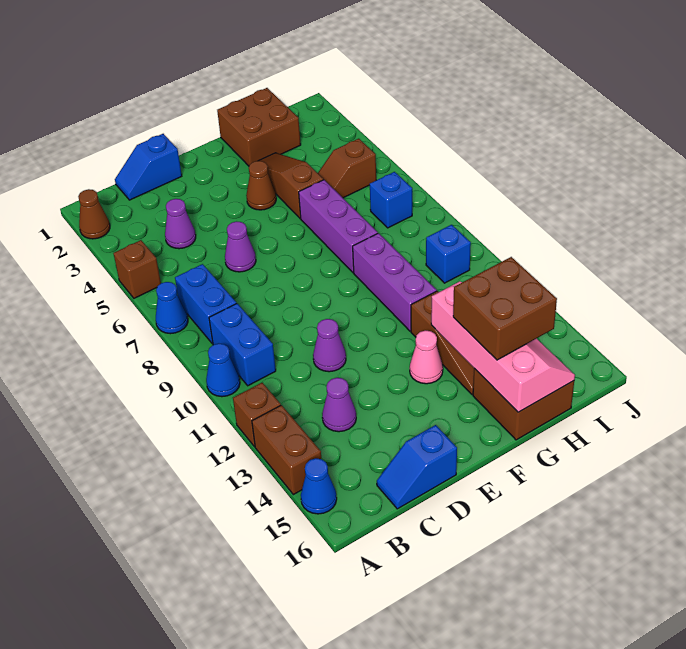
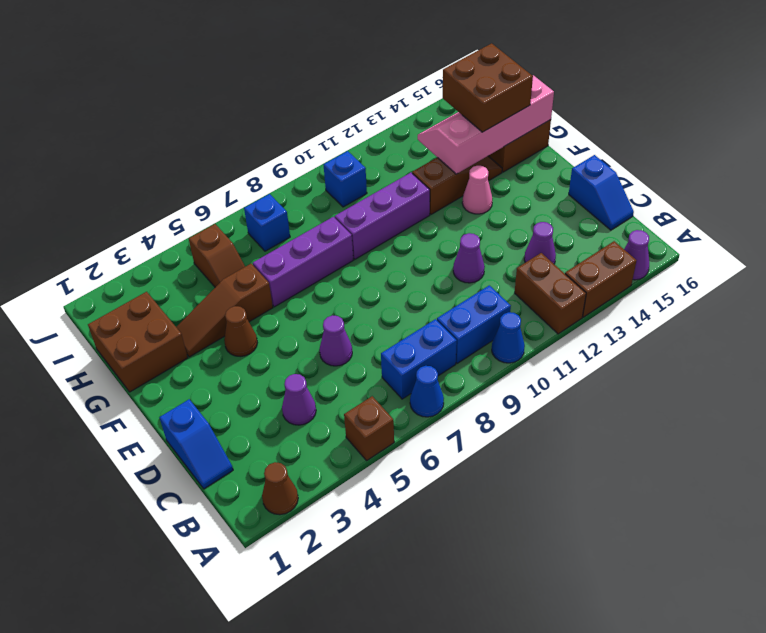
brown brick A12 level 1 -> brown brick A12:B12 level 1
blue cone A15 level 1 -> purple cone A15 level 1

